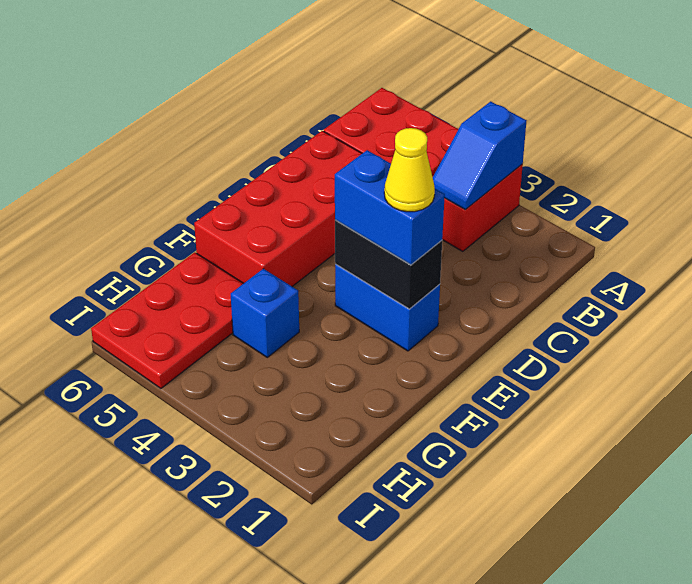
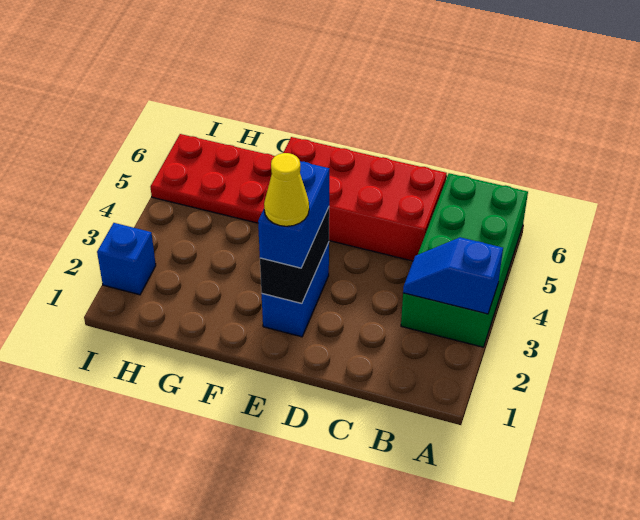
red brick A3:B6 level 1 -> green brick A3:B6 level 1
blue brick G4 level 1 -> blue brick I2 level 1

